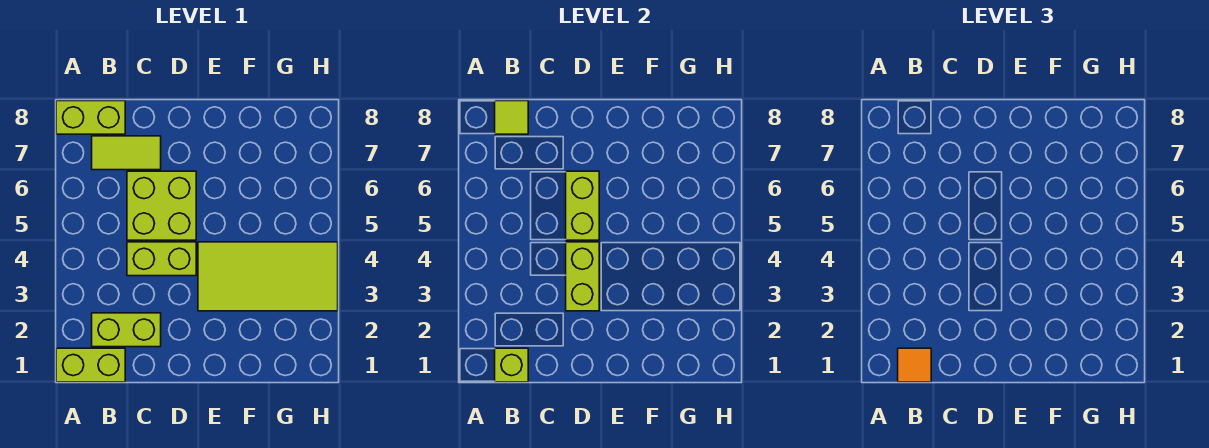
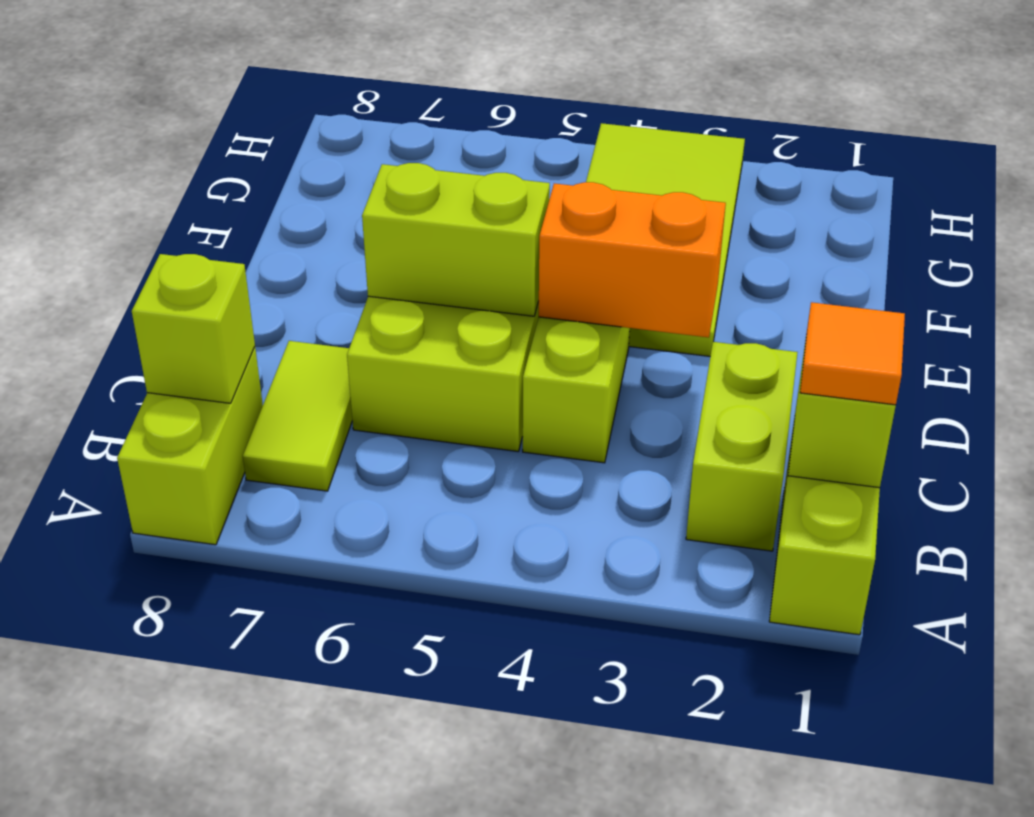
lime tile B8 level 2 -> lime brick B8 level 2
lime brick D3:D4 level 2 -> orange brick D3:D4 level 2

